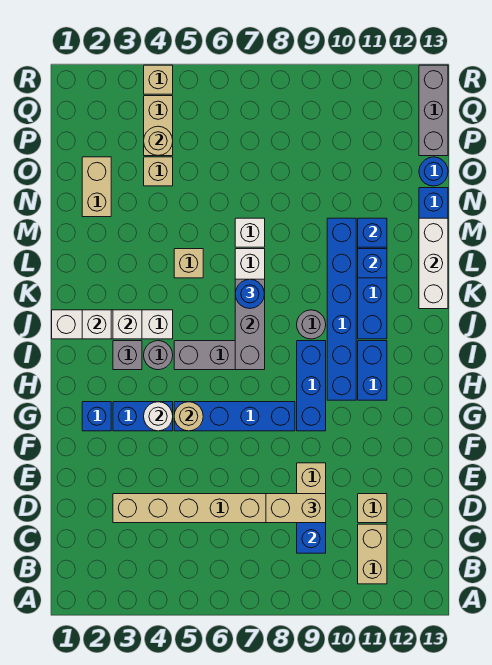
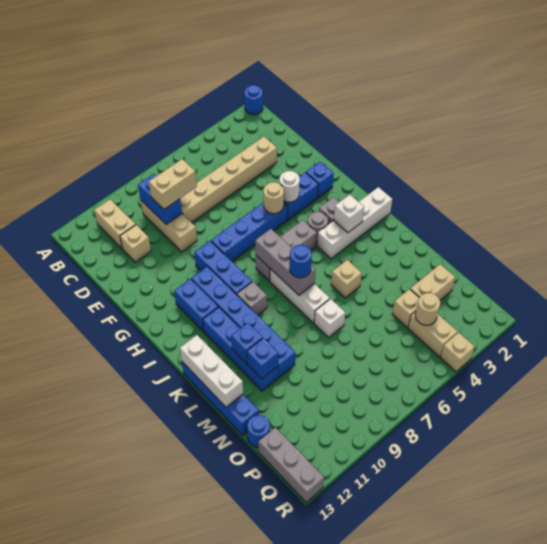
none -> blue round brick A1 level 1
white brick J2 level 2 -> none
grey round brick J9 level 1 -> grey brick J9 level 1
tan brick N2:O2 level 1 -> tan brick O2:O3 level 1

